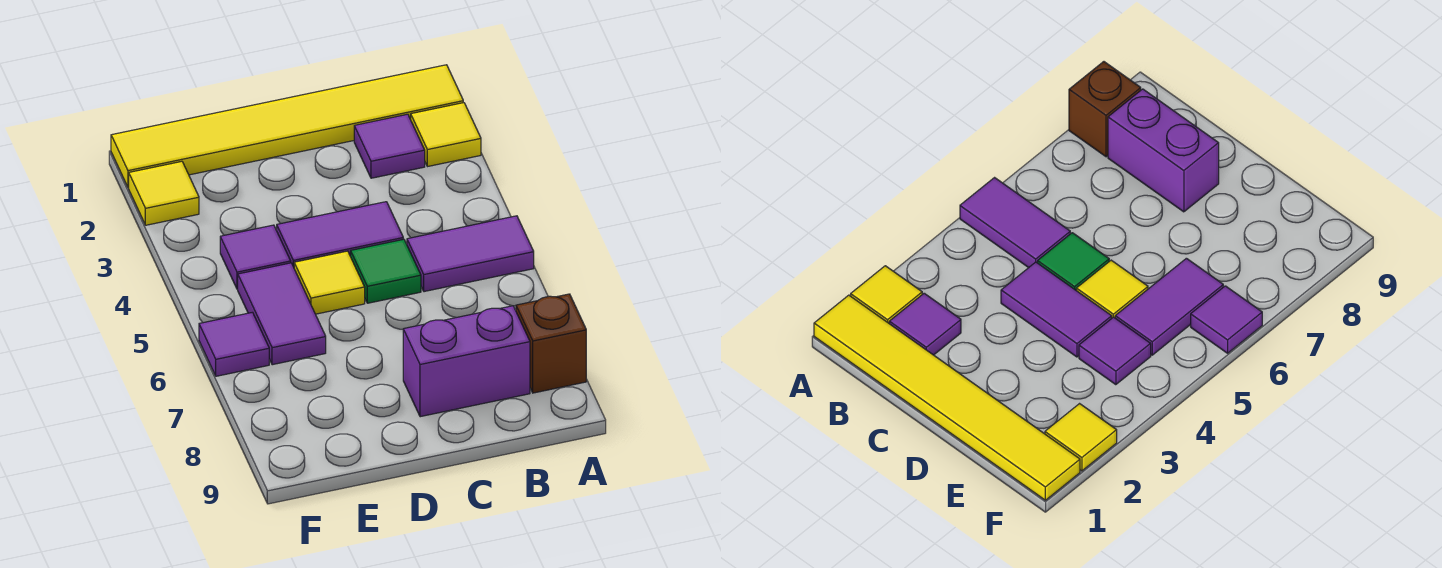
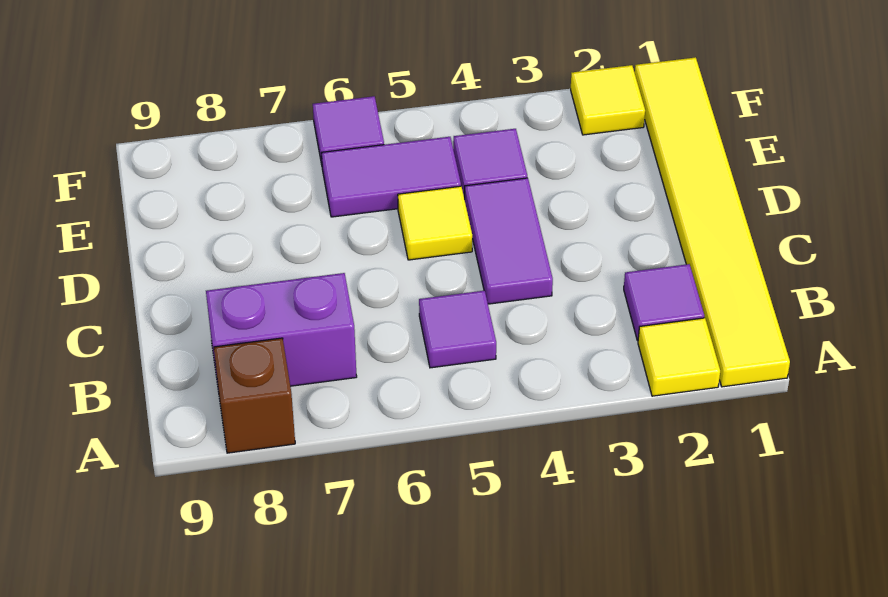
purple tile A5:B5 level 1 -> purple tile B5 level 1
purple brick B8:C8 level 1 -> purple brick B7:B8 level 1
green tile C5 level 1 -> none

